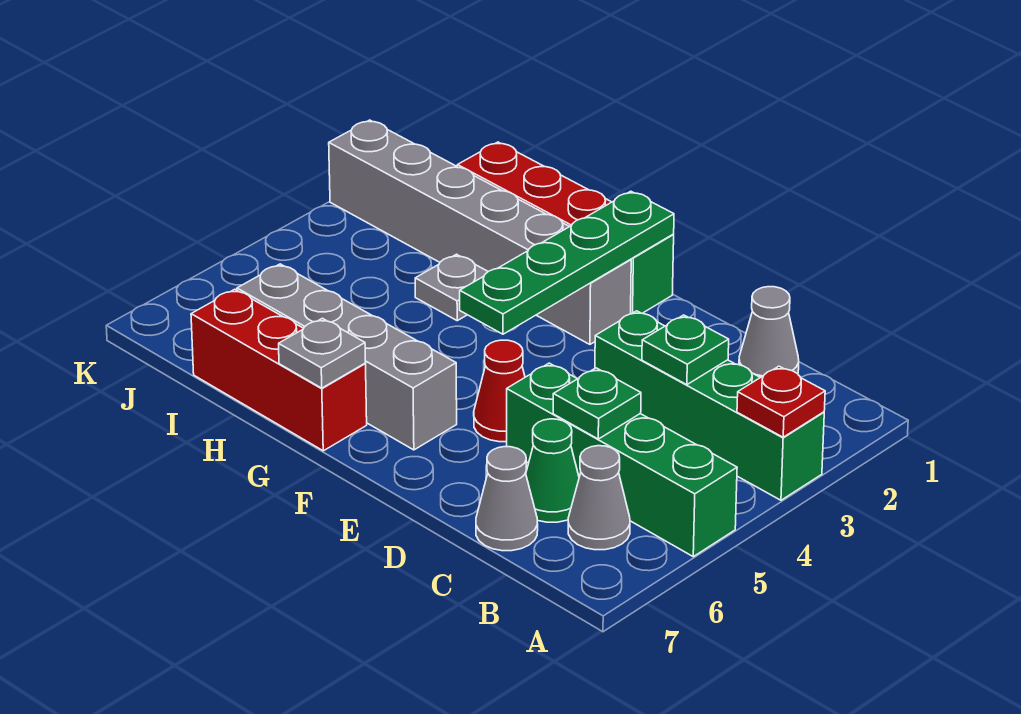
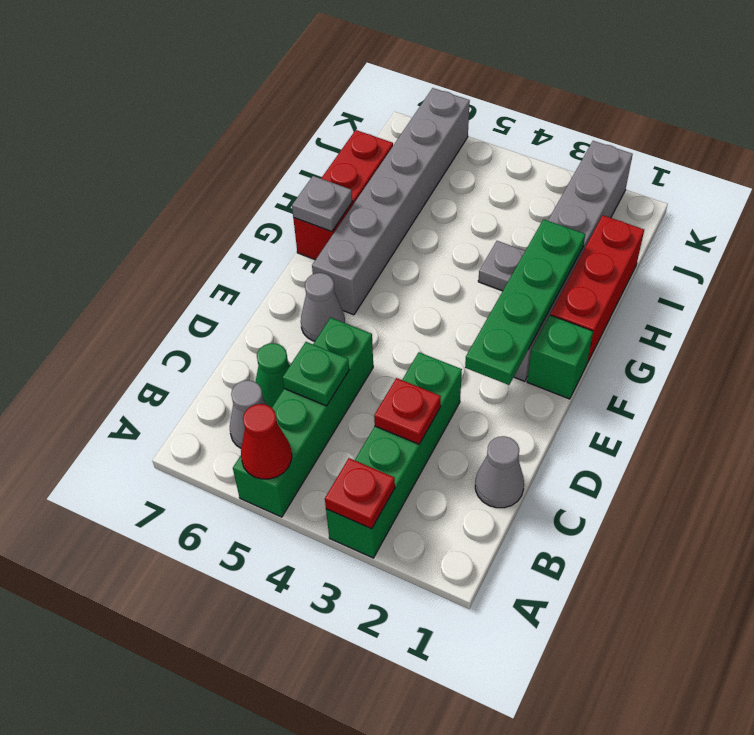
green plate C3 level 2 -> red plate C3 level 2
grey cone C7 level 1 -> grey cone E6 level 1
red cone E5 level 1 -> red cone A5 level 2
green plate F1:F4 level 2 -> green plate E2:H2 level 2
grey brick F6:I6 level 1 -> grey brick F6:K6 level 1

